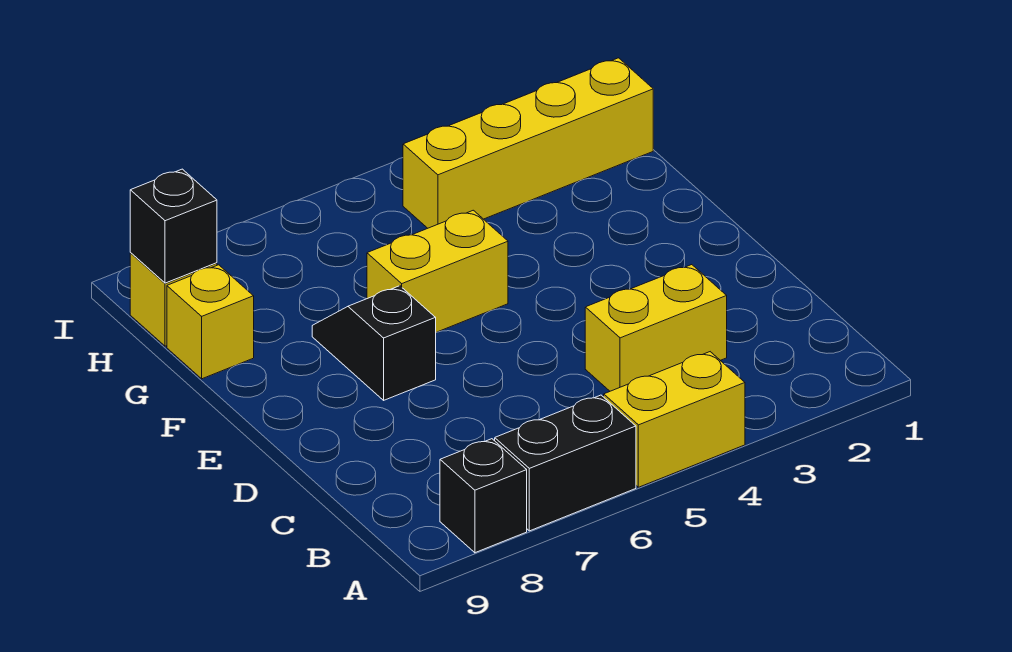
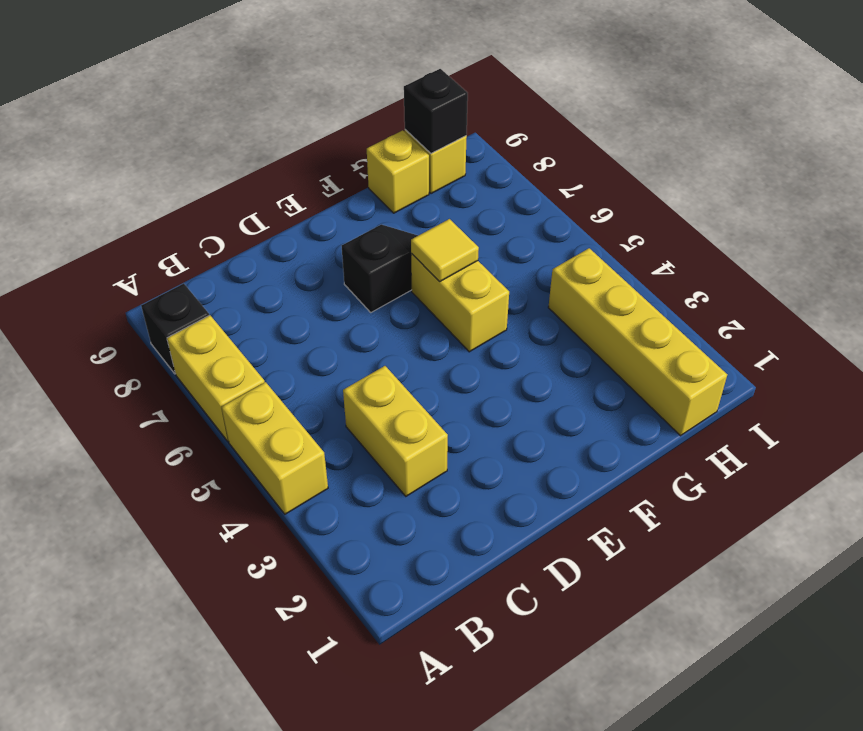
black brick A6:A7 level 1 -> yellow brick A6:A7 level 1
none -> yellow tile F6 level 2

